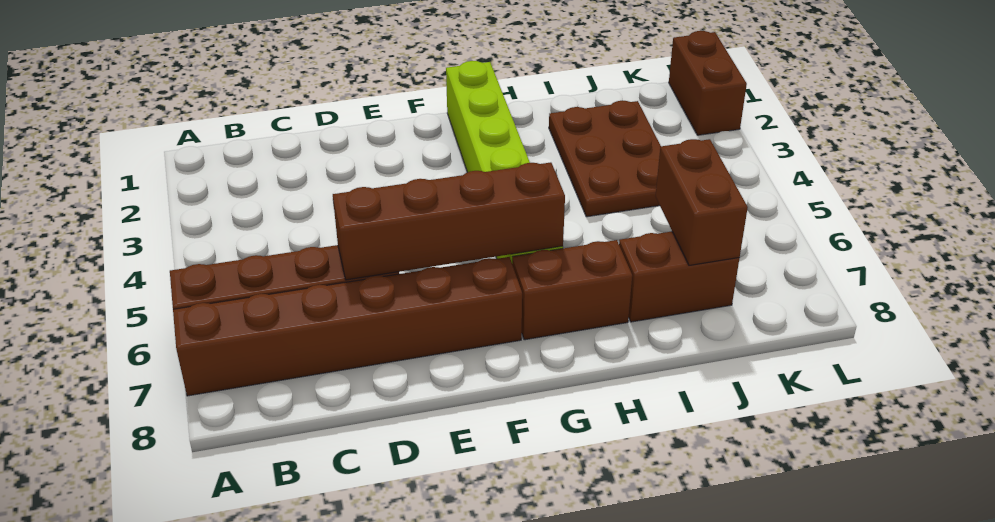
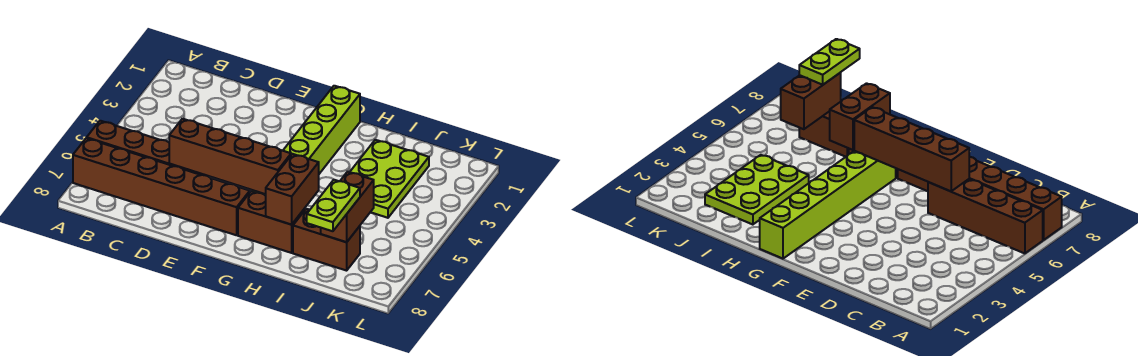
brown plate I2:J4 level 1 -> lime plate I2:J4 level 1
none -> lime plate J7:J8 level 3
brown brick L1:L2 level 1 -> brown brick H6:H7 level 2

